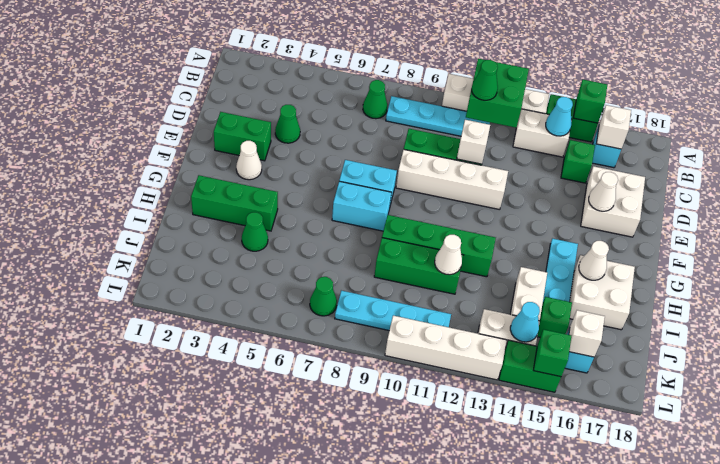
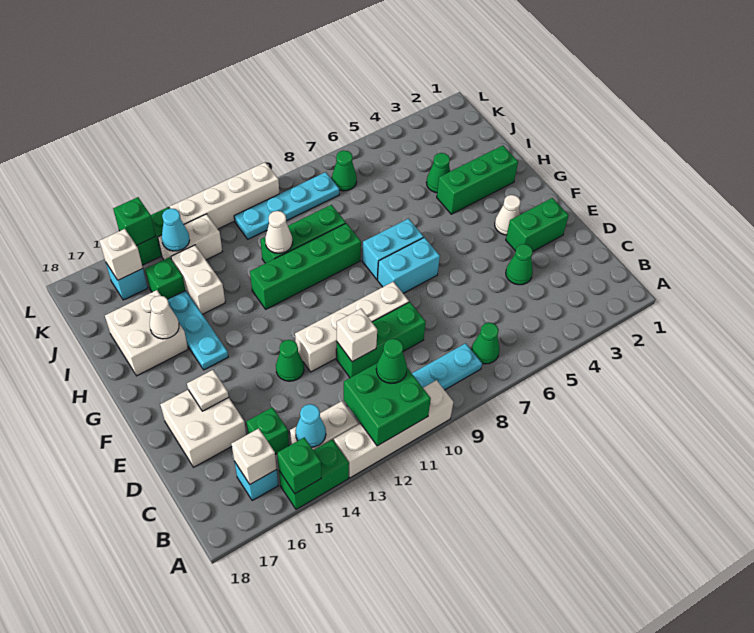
none -> green cone E13 level 1
white cone E16 level 2 -> white plate E16 level 2

